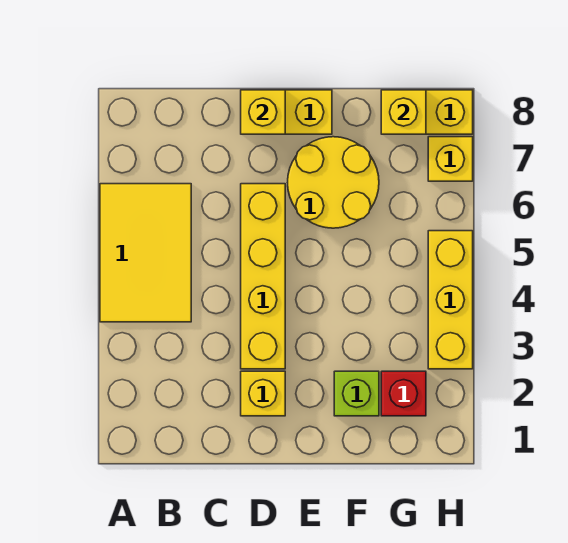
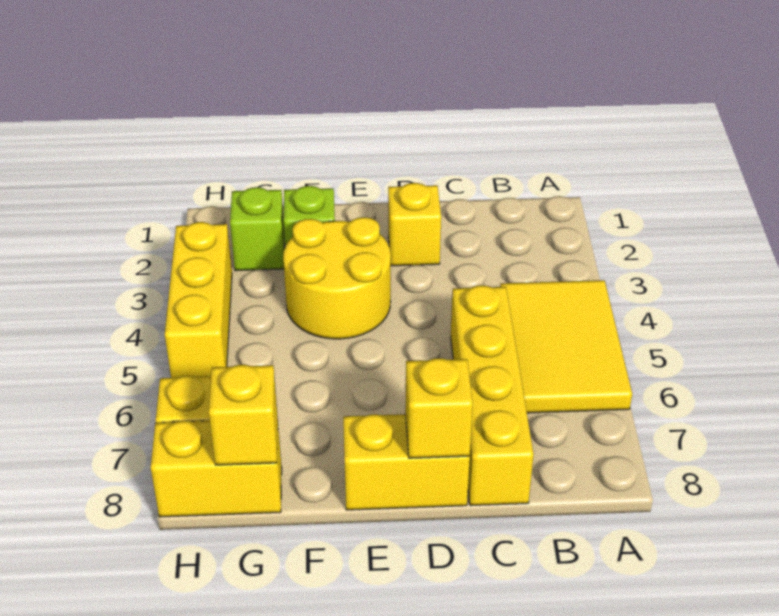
yellow brick D3:D6 level 1 -> yellow brick C5:C8 level 1
yellow round brick E6:F7 level 1 -> yellow round brick E3:F4 level 1
red brick G2 level 1 -> lime brick G2 level 1

